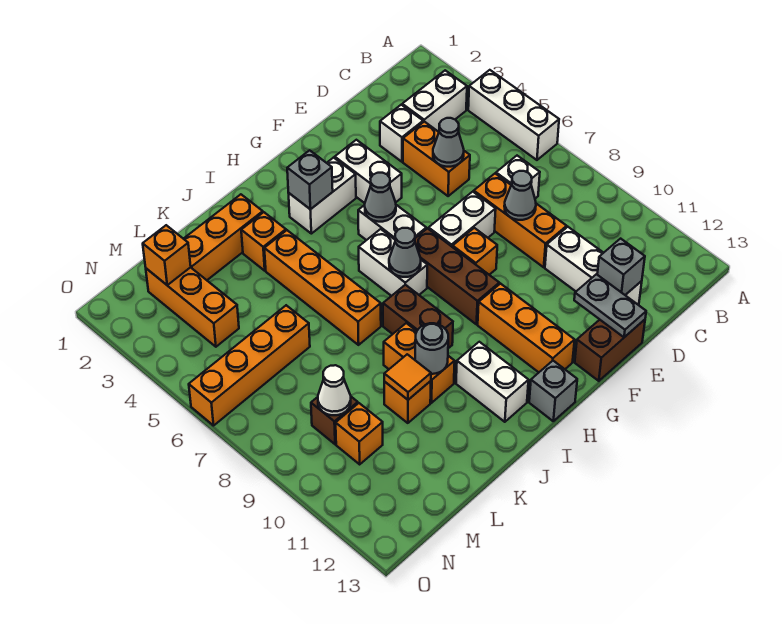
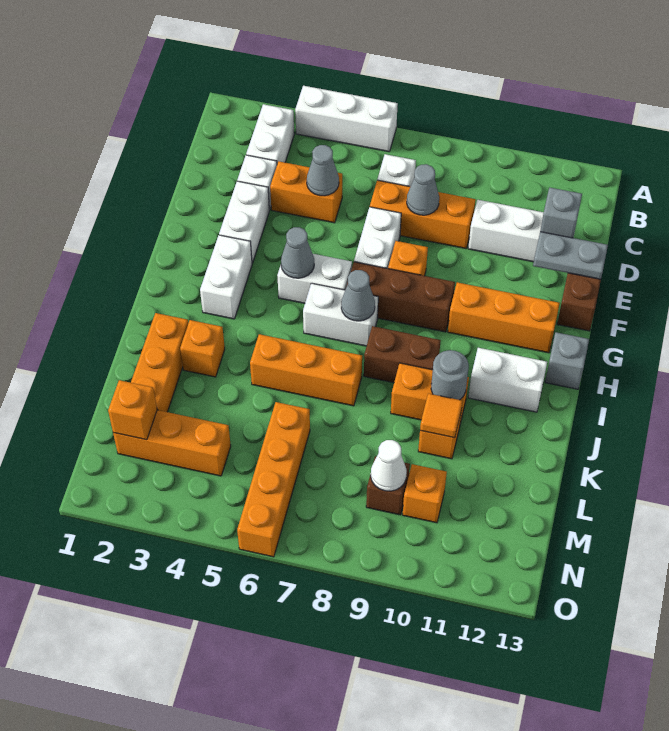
white brick F3:F4 level 1 -> white brick E3:F3 level 1
grey brick H3 level 2 -> none
orange brick J4:J7 level 1 -> orange brick J5:J7 level 1

